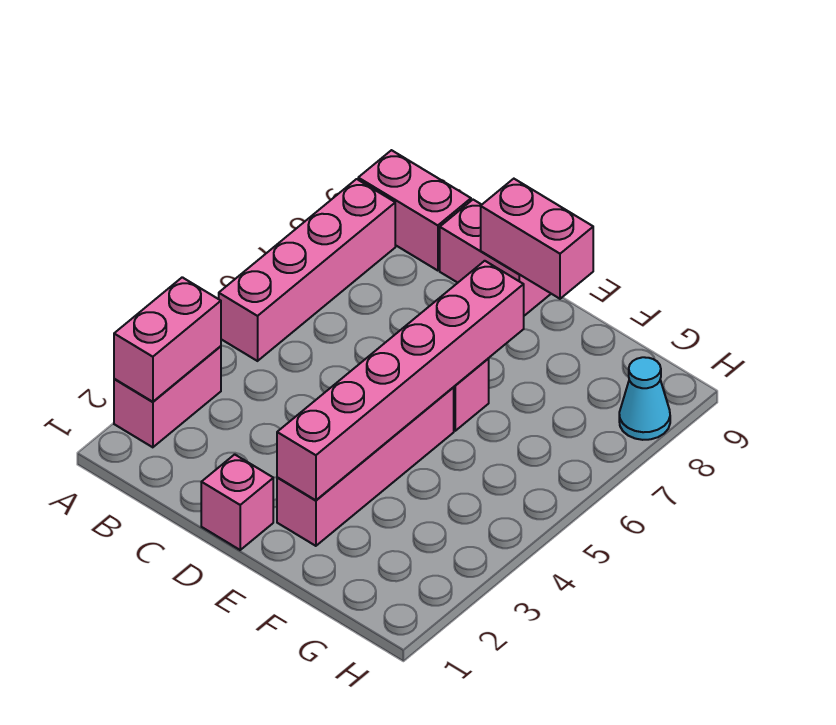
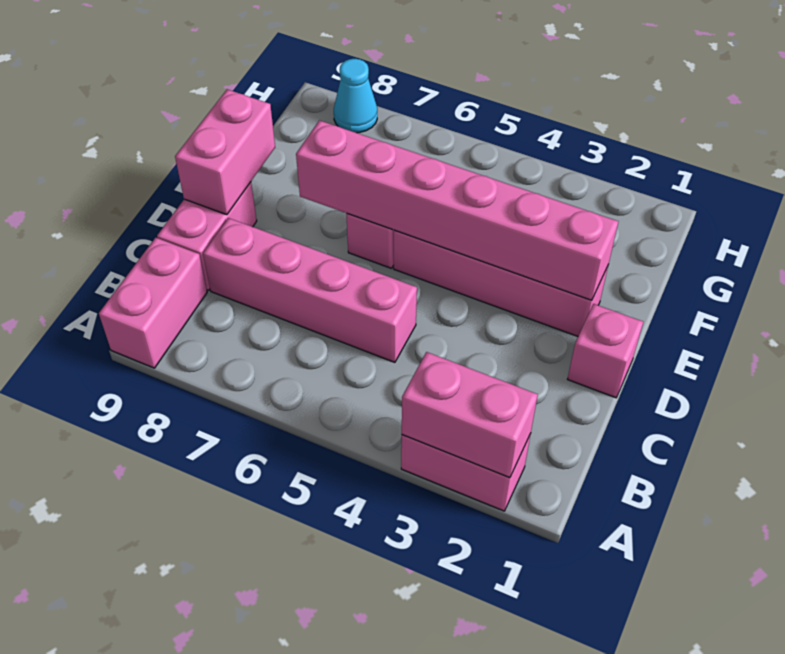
pink brick A5:A8 level 1 -> pink brick C5:C8 level 1

